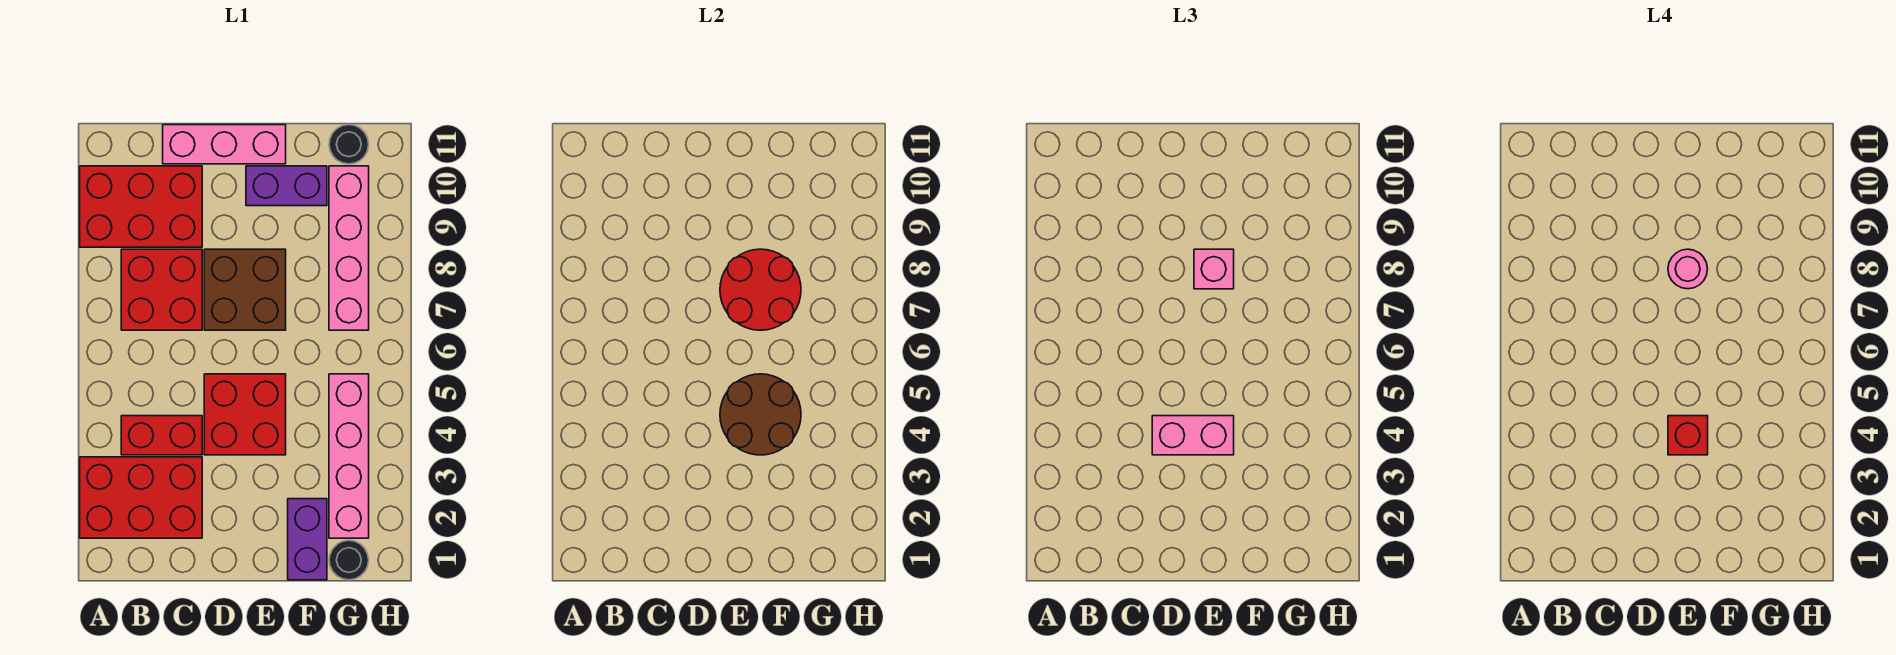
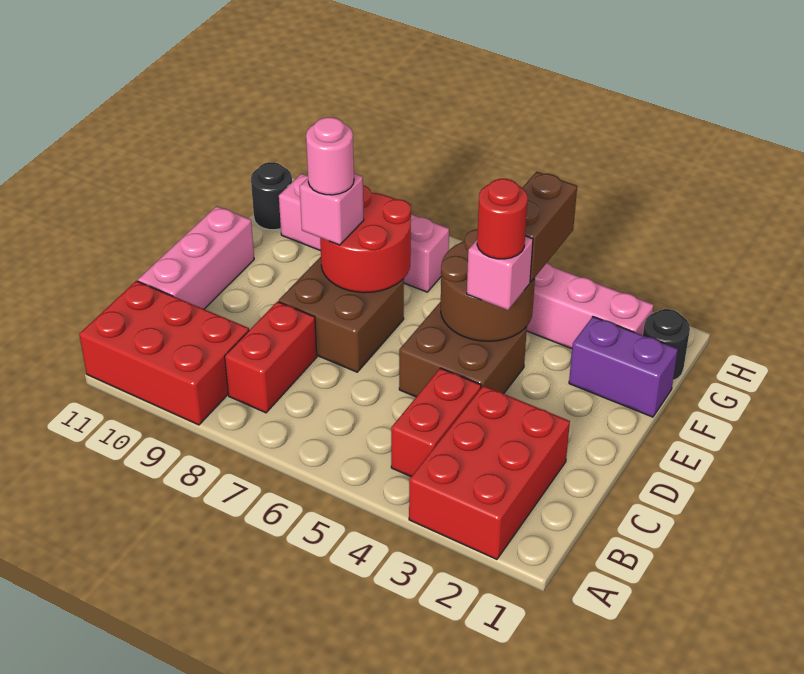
red brick A9:C10 level 1 -> red brick A9:B11 level 1
red brick B7:C8 level 1 -> red brick B8:C8 level 1
red brick D4:E5 level 1 -> brown brick D4:E5 level 1
pink brick D4:E4 level 3 -> pink brick E4 level 3
red brick E4 level 4 -> red round brick E4 level 4
purple brick E10:F10 level 1 -> none
none -> brown brick F4:G4 level 3

